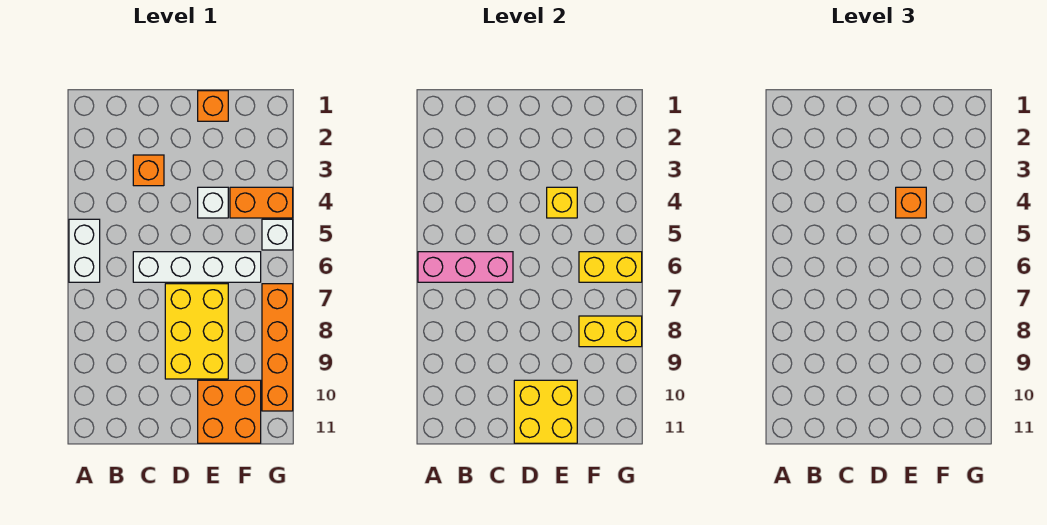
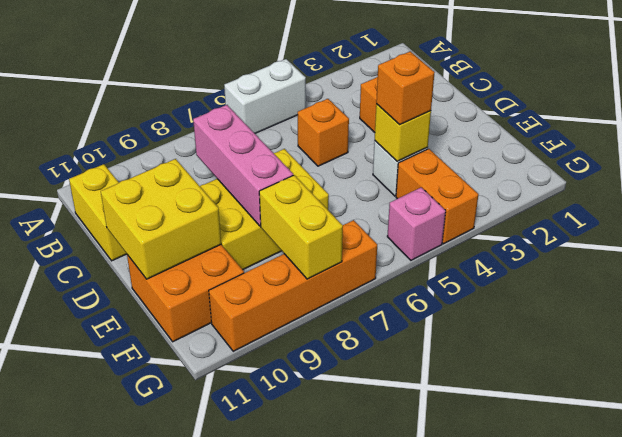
pink brick A6:C6 level 2 -> pink brick C8:E8 level 2
white brick C6:F6 level 1 -> none
orange brick E1 level 1 -> orange brick C5 level 1
yellow brick F6:G6 level 2 -> yellow brick B11:C11 level 1
white brick G5 level 1 -> pink brick G5 level 1

